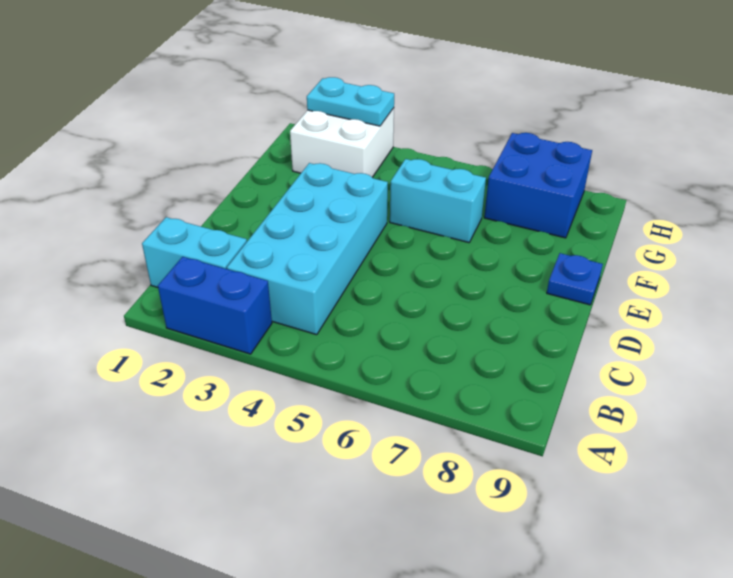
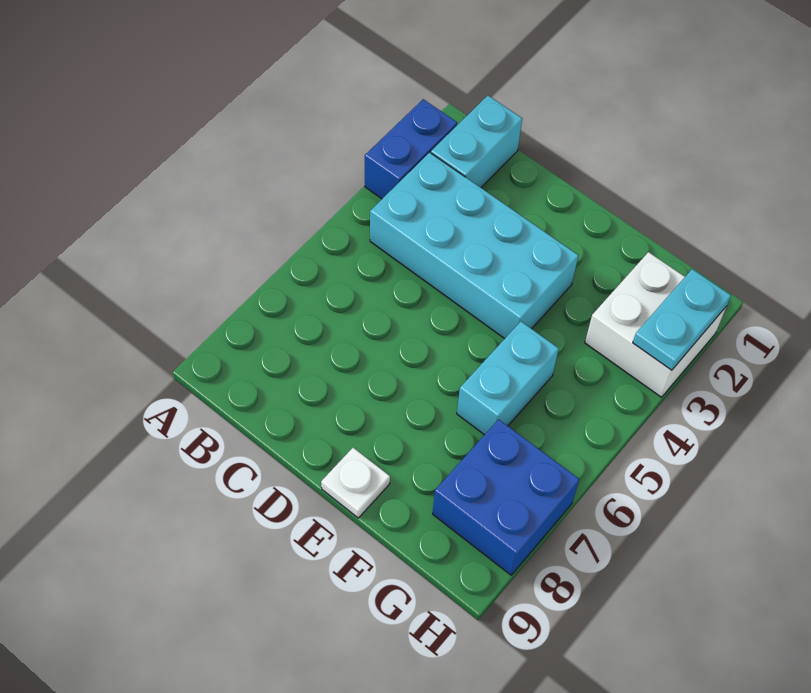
blue plate E9 level 1 -> white plate E9 level 1

